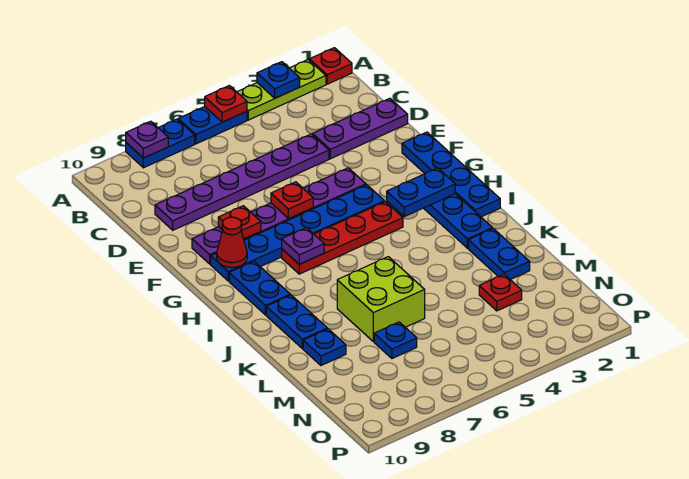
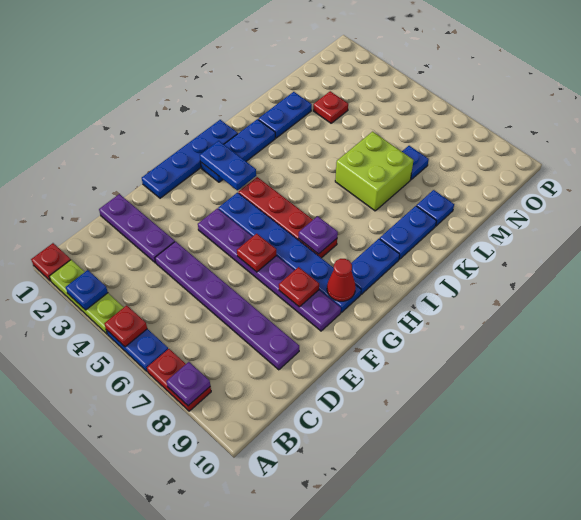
blue plate A7:A8 level 1 -> red plate A7:A8 level 1

